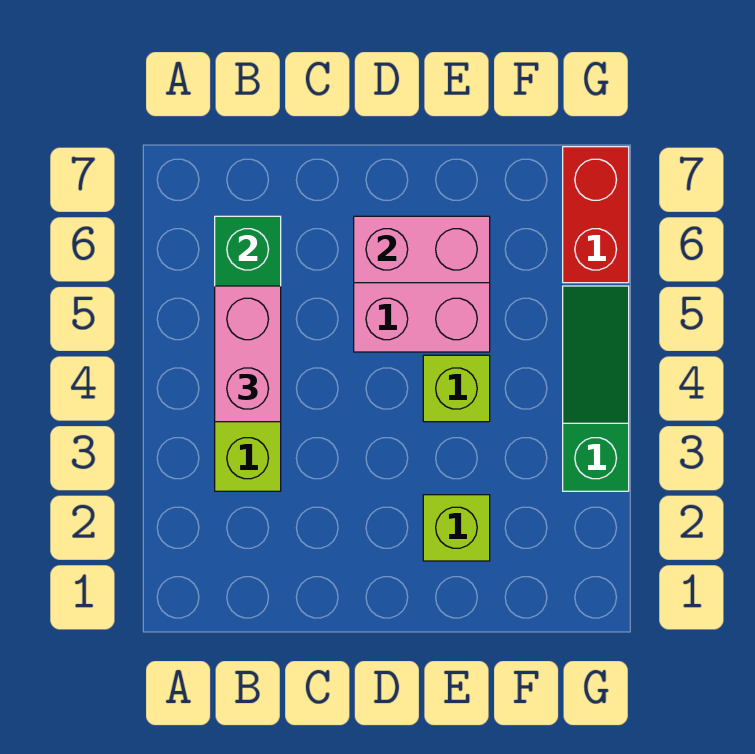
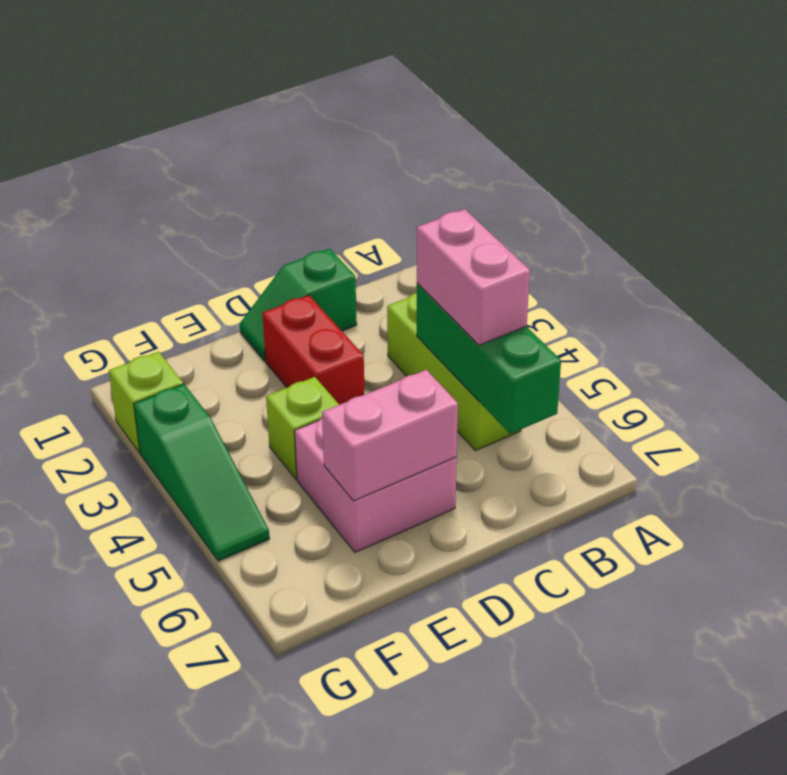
none -> green slope C1:D1 level 1 top C
lime brick E2 level 1 -> lime brick G2 level 1
red brick G6:G7 level 1 -> red brick D2:D3 level 1

